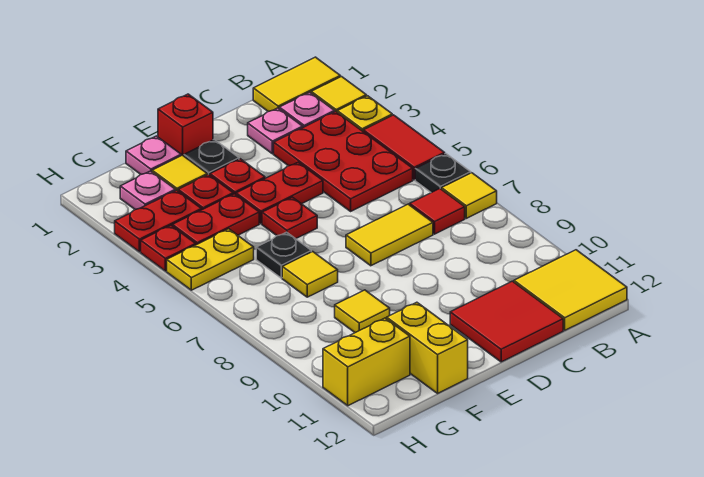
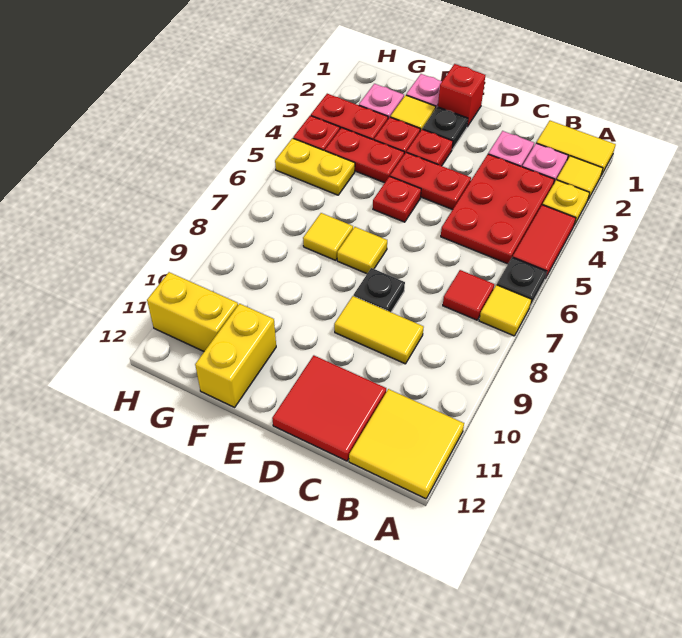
yellow tile C7:D7 level 1 -> yellow tile C9:D9 level 1
black plate F6 level 1 -> black plate D8 level 1
yellow tile F9 level 1 -> yellow tile E7 level 1

